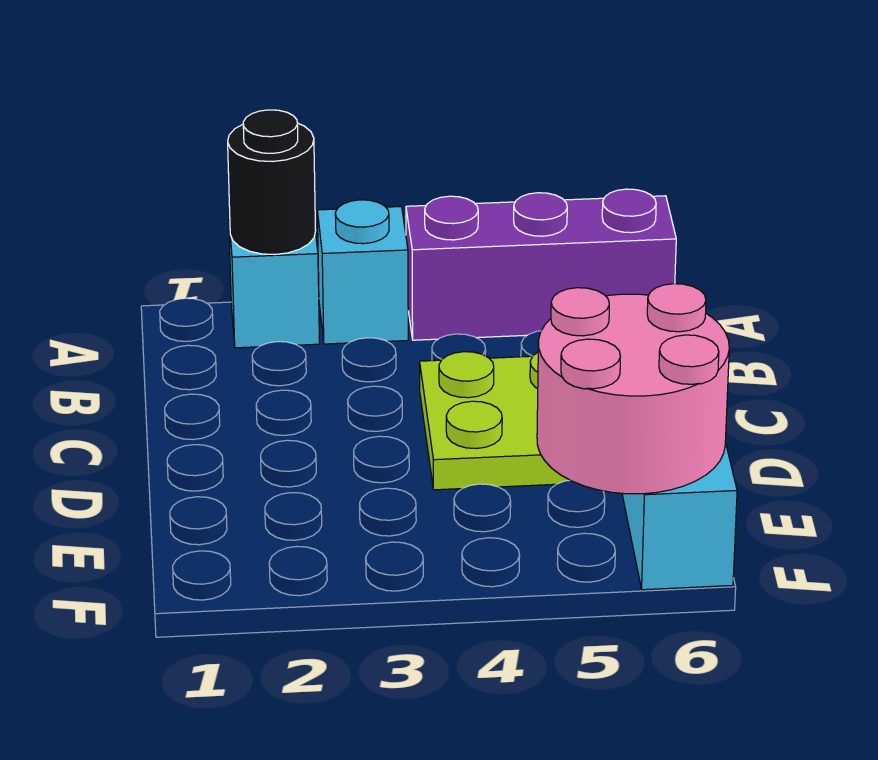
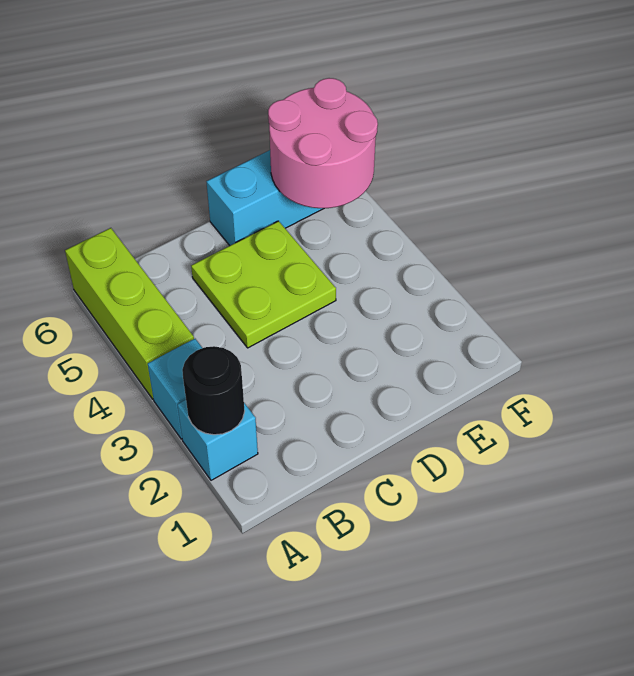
purple brick A4:A6 level 1 -> lime brick A4:A6 level 1

